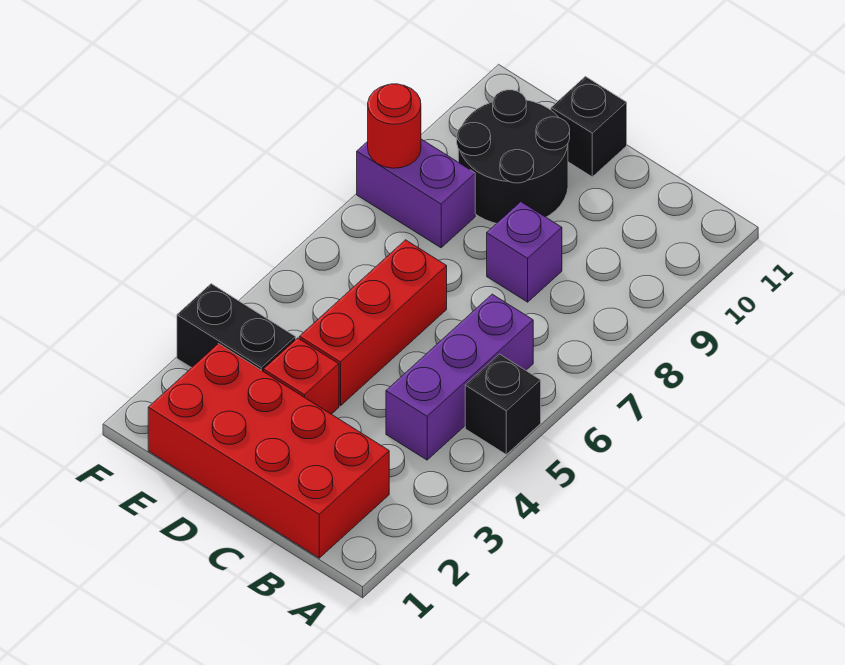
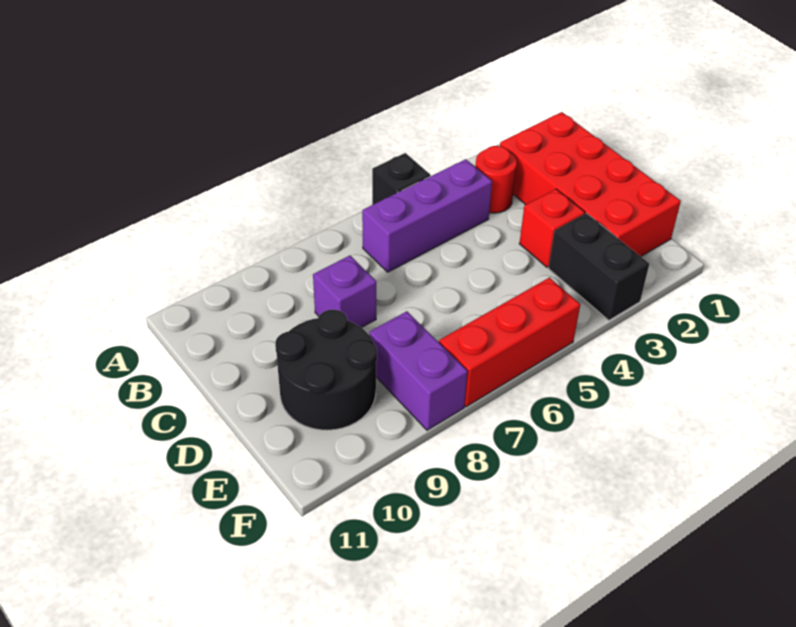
red brick D4:D6 level 1 -> red brick F5:F7 level 1
black brick D11 level 1 -> none
red round brick F8 level 2 -> red round brick B3 level 1

